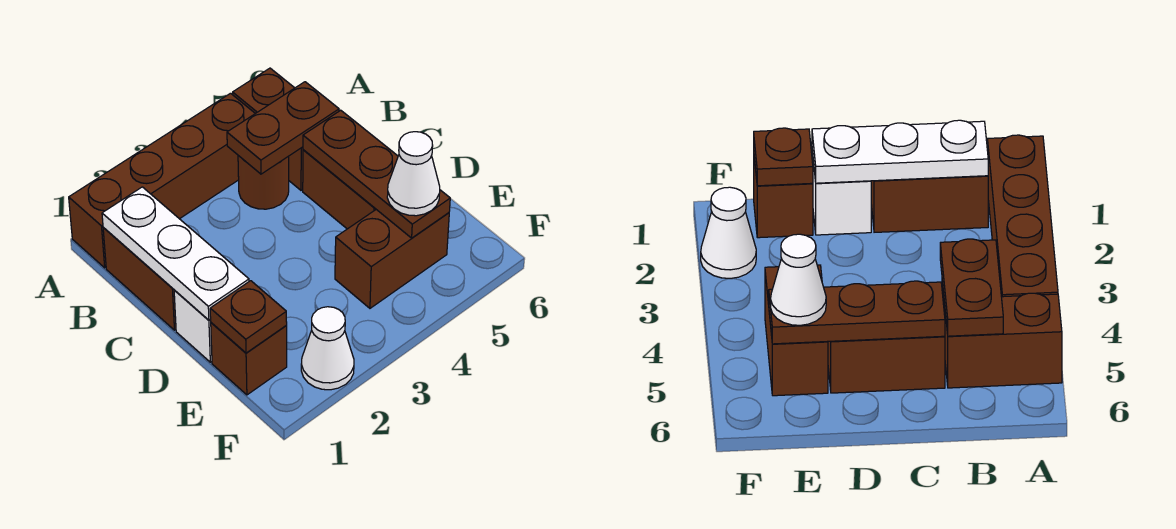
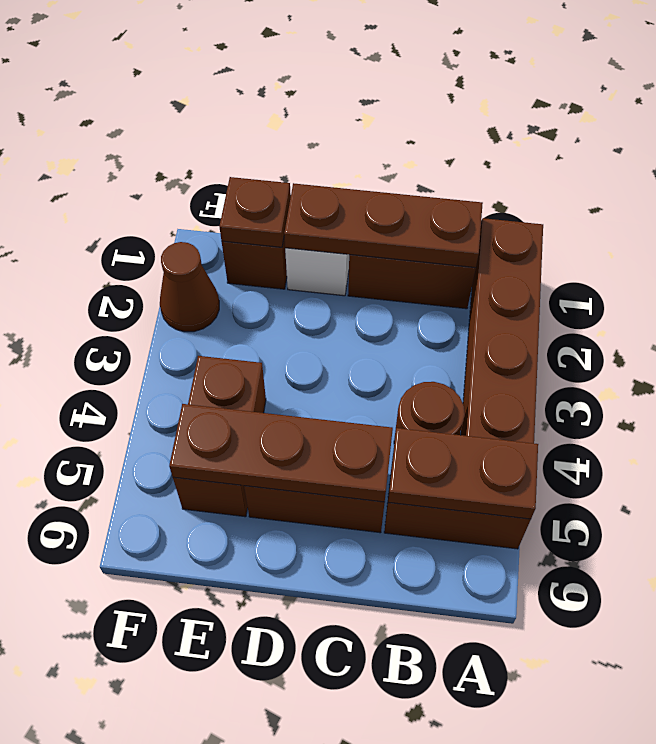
white plate B1:D1 level 2 -> brown plate B1:D1 level 2
brown plate B4:B5 level 2 -> brown plate A5:B5 level 2
white cone E5 level 3 -> none
white cone F2 level 1 -> brown cone F2 level 1

